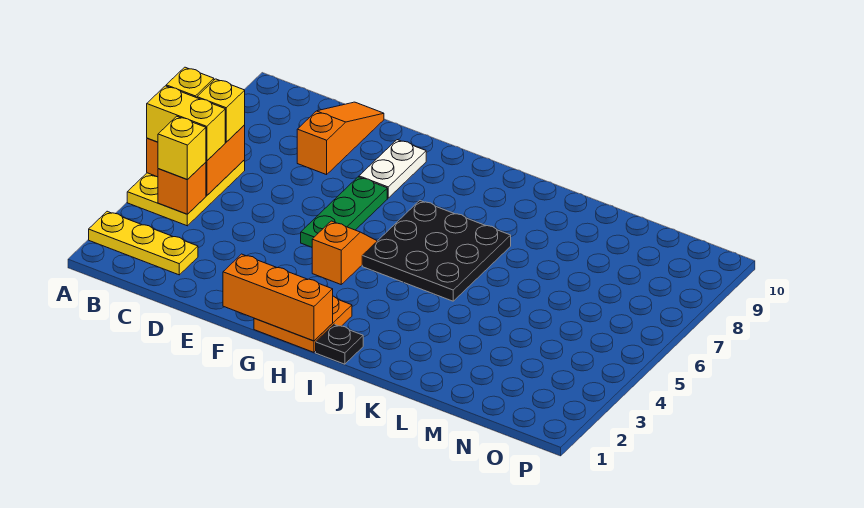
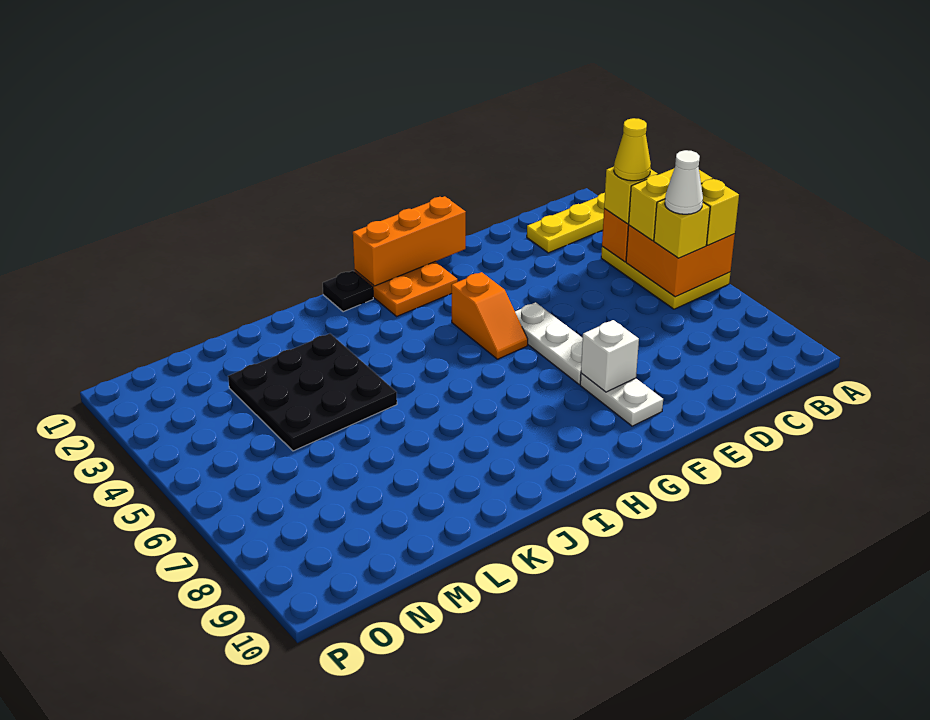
none -> yellow cone B4 level 4
none -> white cone B6 level 4
orange slope D8:D10 level 1 top 8 -> none
green plate F5:F7 level 1 -> white plate F5:F7 level 1
none -> white brick F8 level 2
black plate H5:J7 level 1 -> black plate K3:M5 level 1

